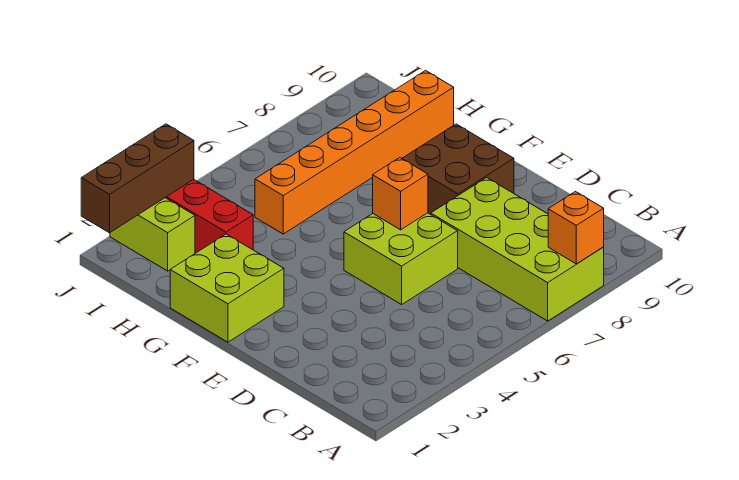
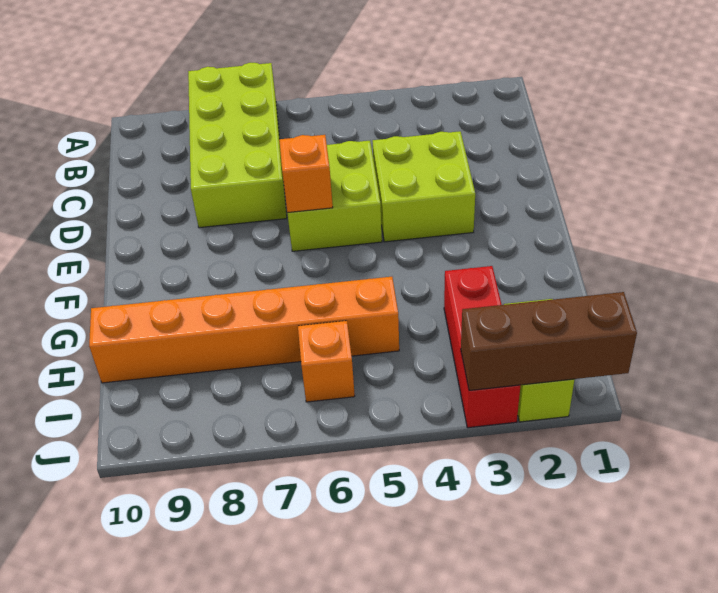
orange brick A8 level 2 -> orange brick I6 level 1
brown brick E8:F9 level 1 -> none
lime brick F1:G2 level 1 -> lime brick D3:E4 level 1

